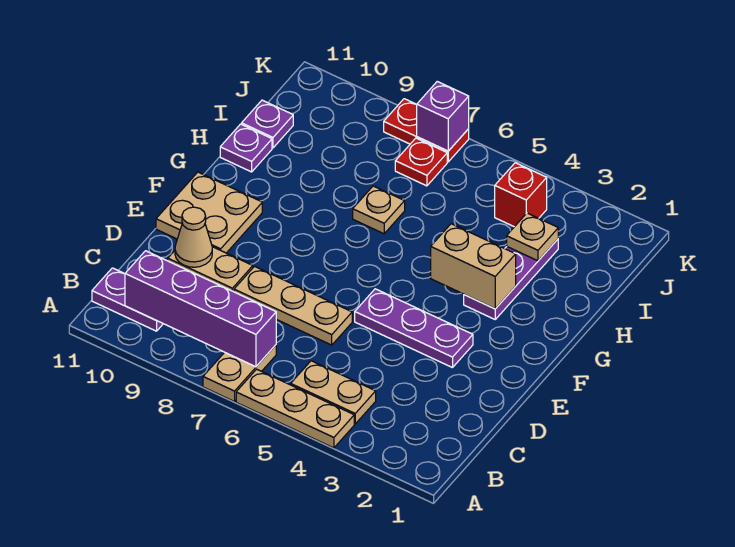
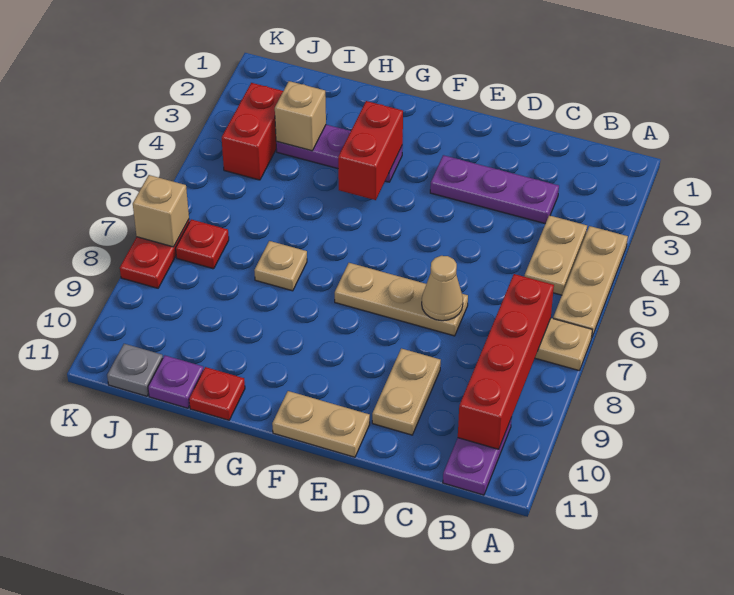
purple brick B7:B10 level 2 -> red brick B7:B10 level 2
tan plate D6:D8 level 1 -> tan plate D7:F7 level 1
tan cone D10 level 2 -> tan cone D7 level 2
purple plate E3:E5 level 1 -> purple plate C3:E3 level 1
tan plate E10:F11 level 1 -> tan plate E11:F11 level 1
tan brick G3:G4 level 2 -> red brick G3:G4 level 2
purple plate H11 level 1 -> red plate H11 level 1
tan plate I3 level 2 -> tan brick I3 level 2
red brick J4 level 1 -> red brick J3:J4 level 1
none -> grey plate J11 level 1
purple brick K7 level 2 -> tan brick K7 level 2

